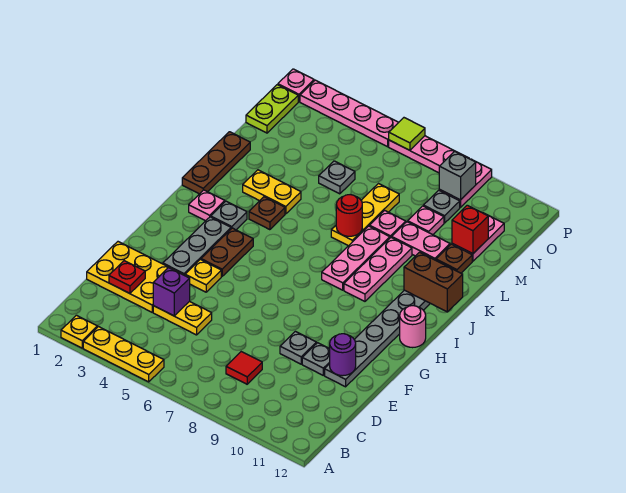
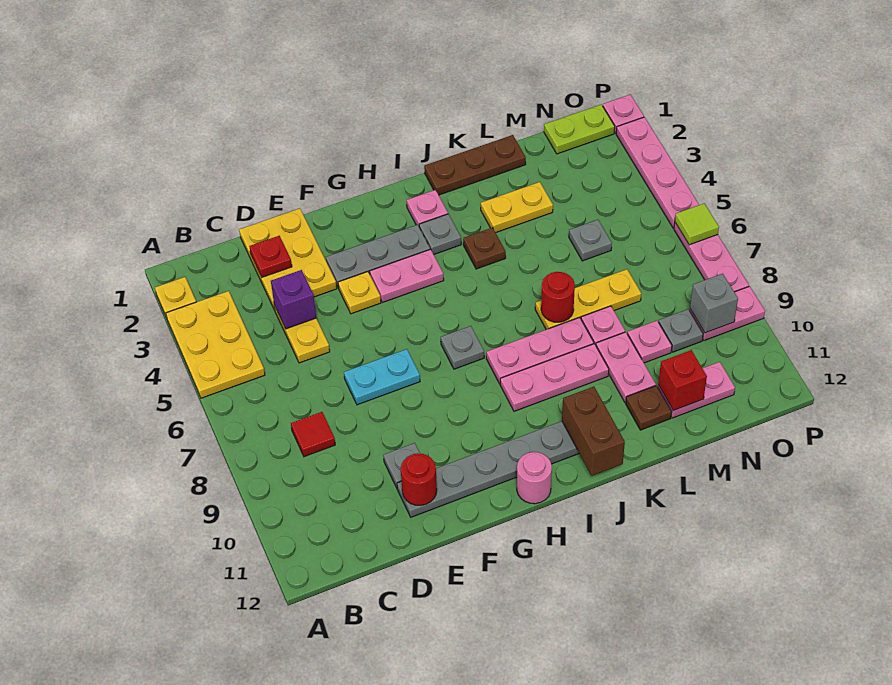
yellow plate A3:A5 level 1 -> yellow plate A3:B5 level 1
none -> cyan plate E7:F7 level 1
grey plate E9 level 1 -> grey plate H7 level 1
purple round brick E11 level 2 -> red round brick E11 level 2
brown plate G4:H4 level 1 -> pink plate G4:H4 level 1
yellow plate K3:K4 level 1 -> yellow plate K3:L3 level 1

